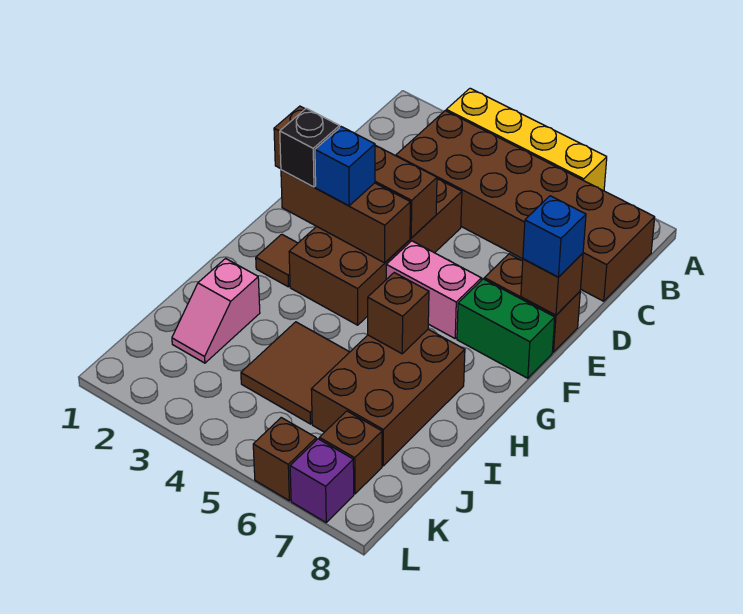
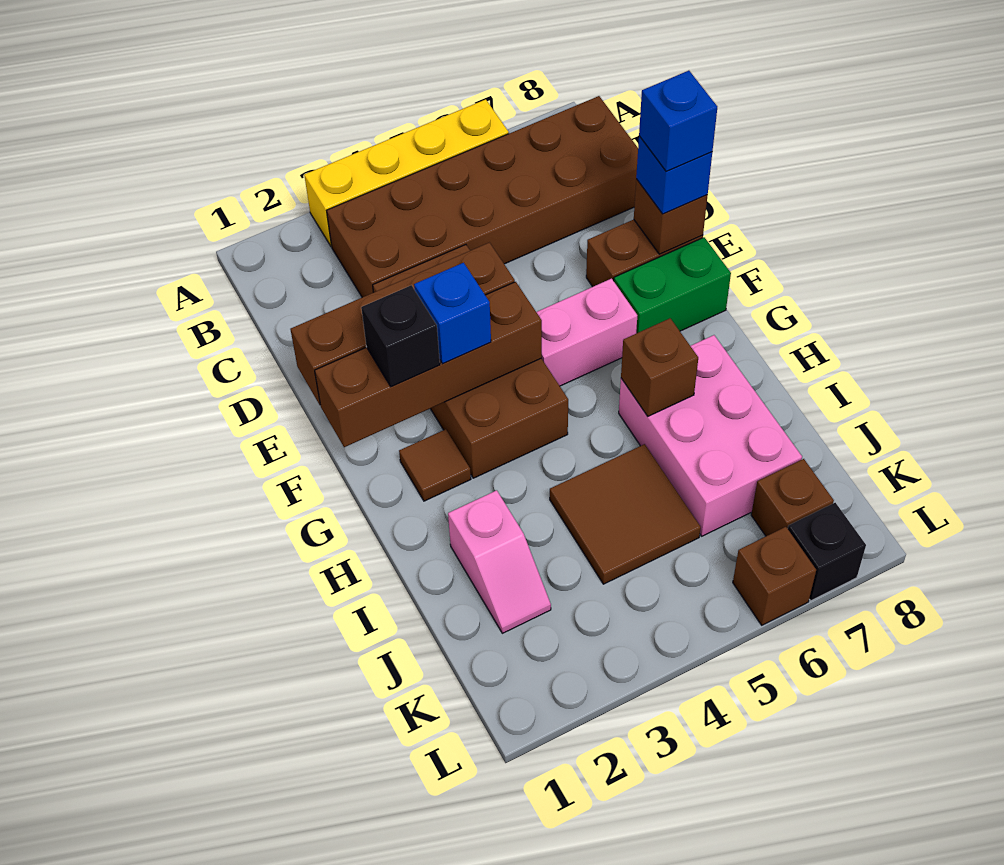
none -> blue brick E8 level 4
brown brick F2:F4 level 2 -> brown brick F1:F4 level 2
brown brick H6:J7 level 1 -> pink brick H6:J7 level 1
purple brick L7 level 1 -> black brick L7 level 1

